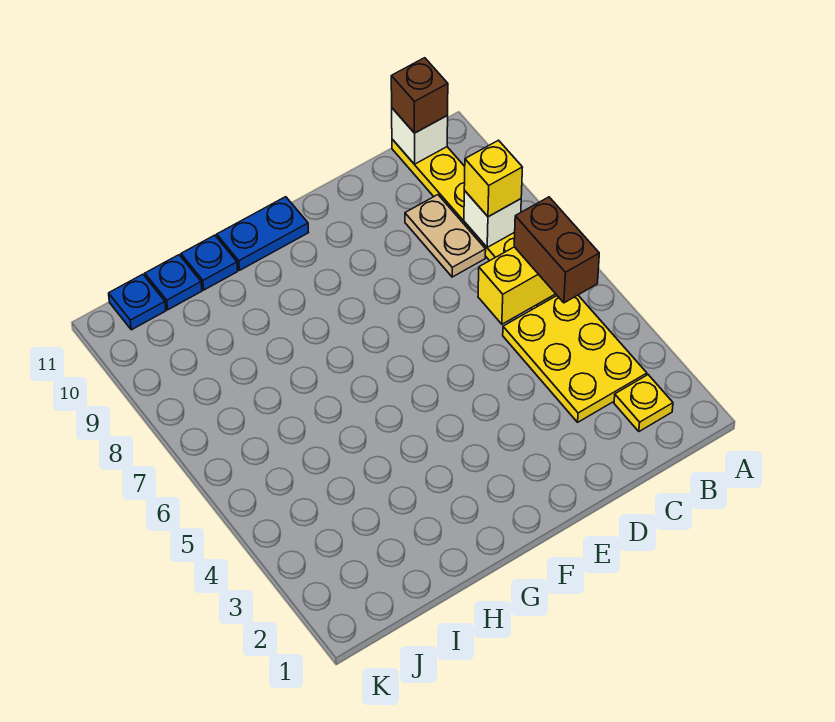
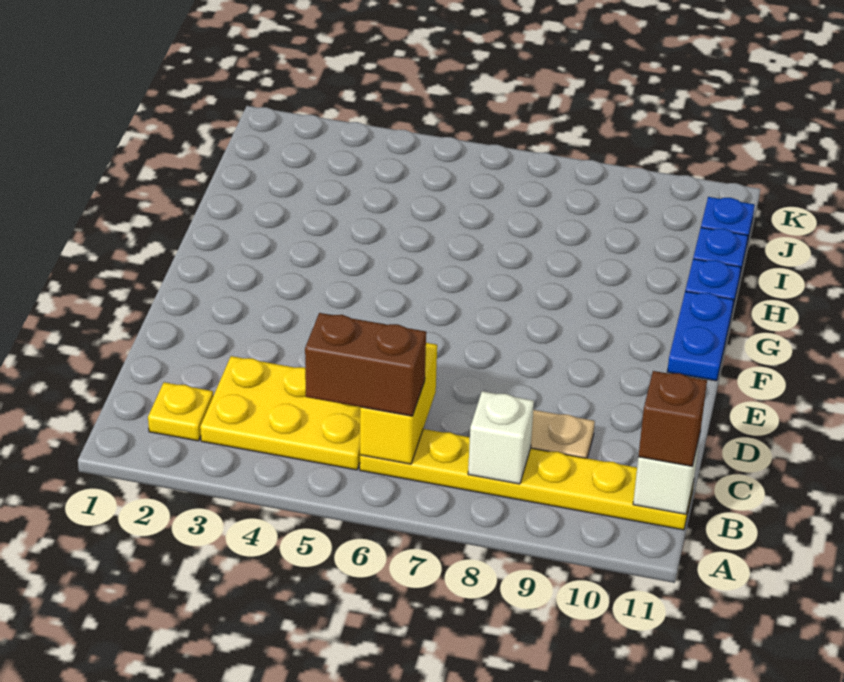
yellow brick B8 level 3 -> none

